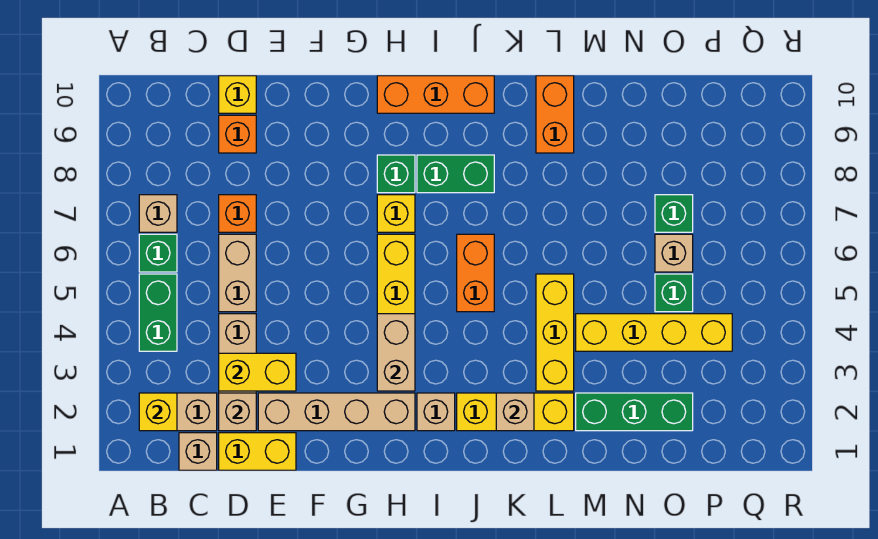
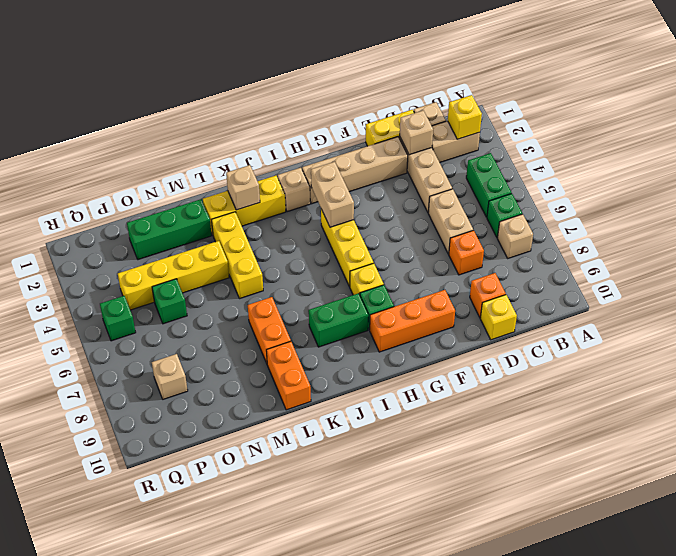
yellow brick D3:E3 level 2 -> none
orange brick H10:J10 level 1 -> orange brick F9:H9 level 1
orange brick J5:J6 level 1 -> orange brick L7:L8 level 1
tan brick O6 level 1 -> tan brick P8 level 1
green brick O7 level 1 -> green brick Q5 level 1

